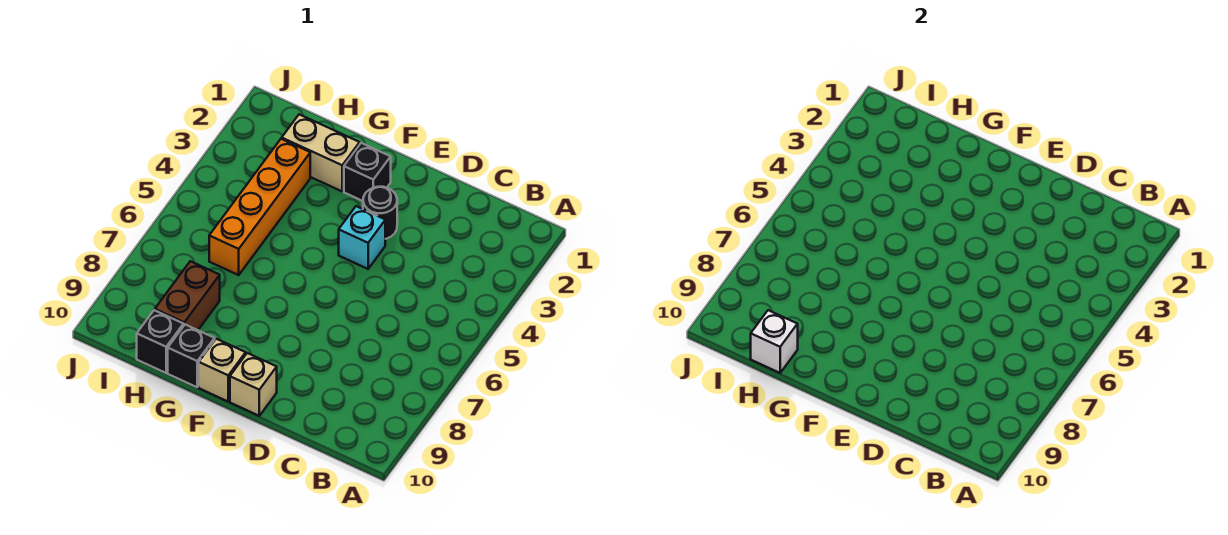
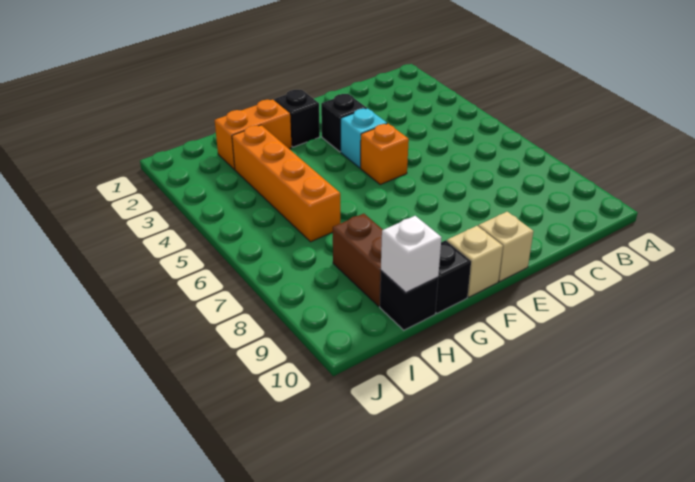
black round brick E3 level 1 -> black brick E3 level 1
none -> orange brick E5 level 1
tan brick G2:H2 level 1 -> orange brick G2:H2 level 1

